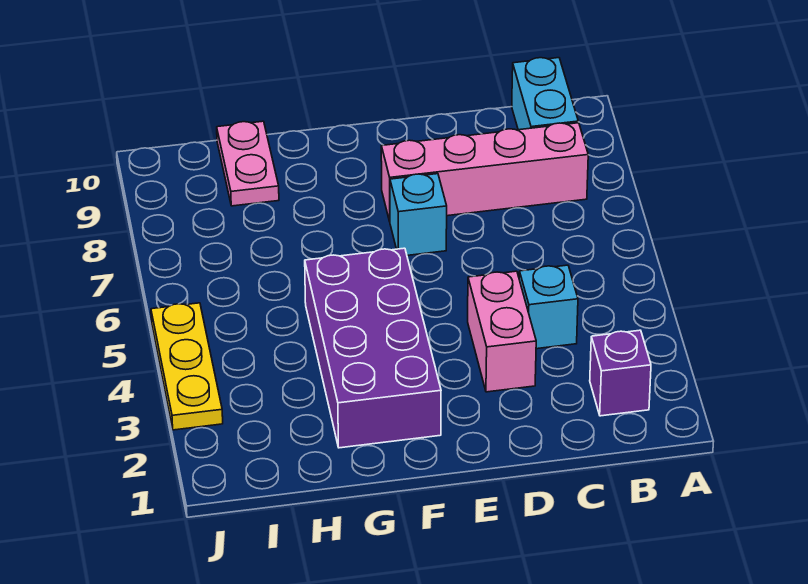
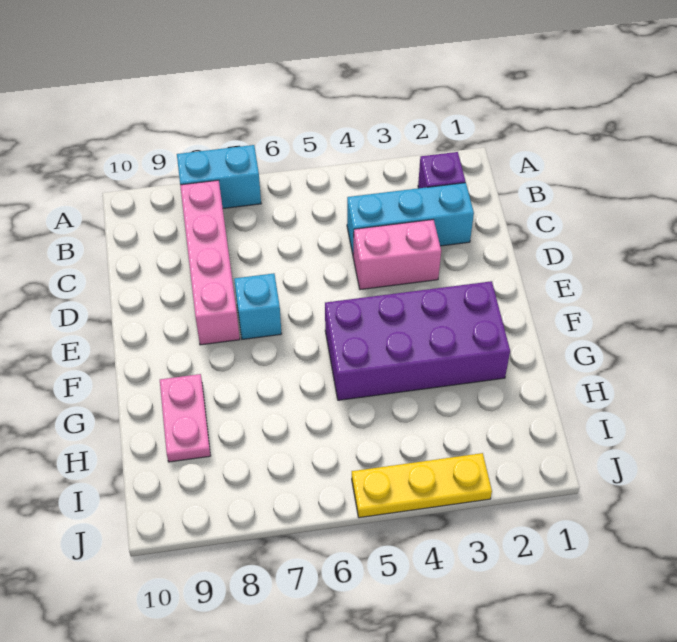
cyan brick B9:B10 level 1 -> cyan brick A7:A8 level 1
cyan brick C4 level 1 -> cyan brick C2:C4 level 1
pink plate H9:H10 level 1 -> pink plate G9:H9 level 1

